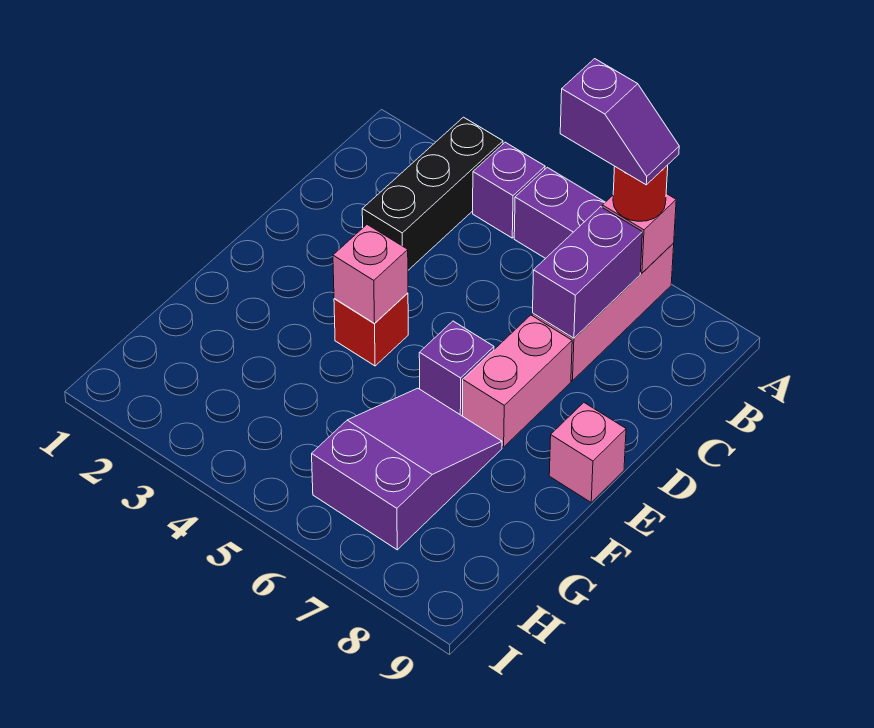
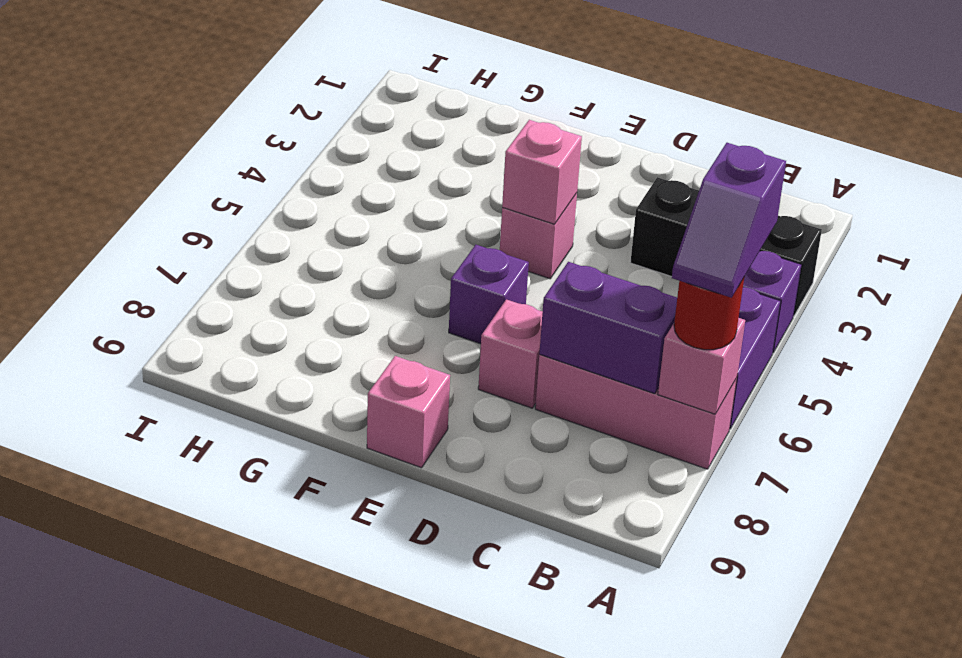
pink brick D7:E7 level 1 -> pink brick D7 level 1
red brick E4 level 1 -> pink brick E4 level 1
purple slope F6:H7 level 1 top H -> none

